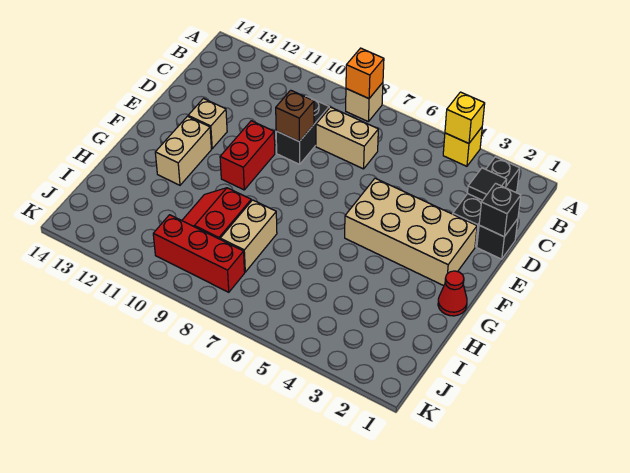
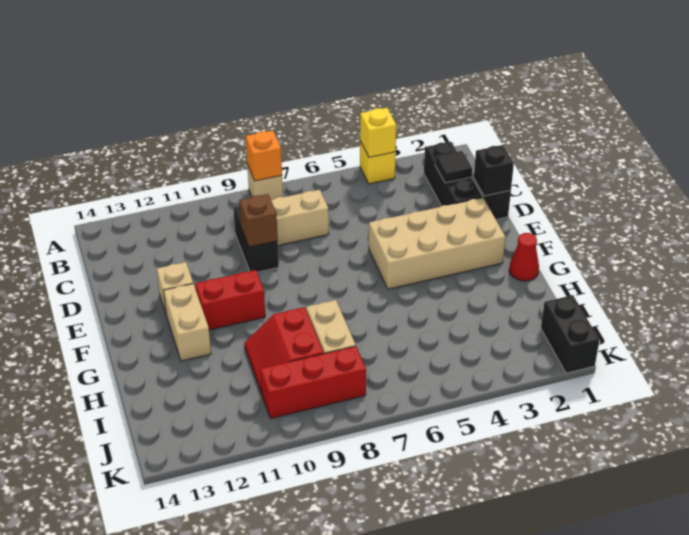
red brick E10:F10 level 1 -> red brick F10:F11 level 1
none -> black brick J1:K1 level 1

